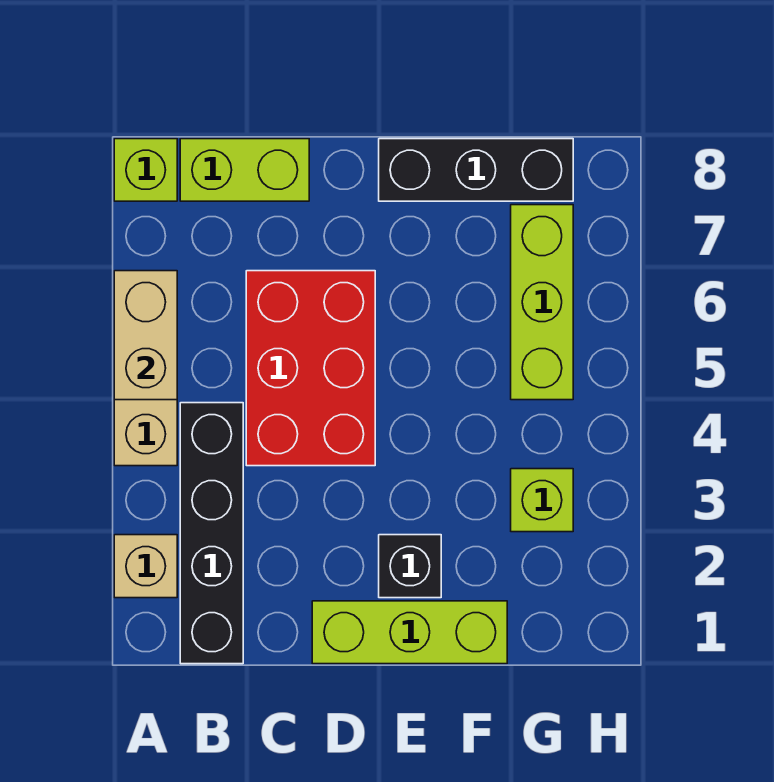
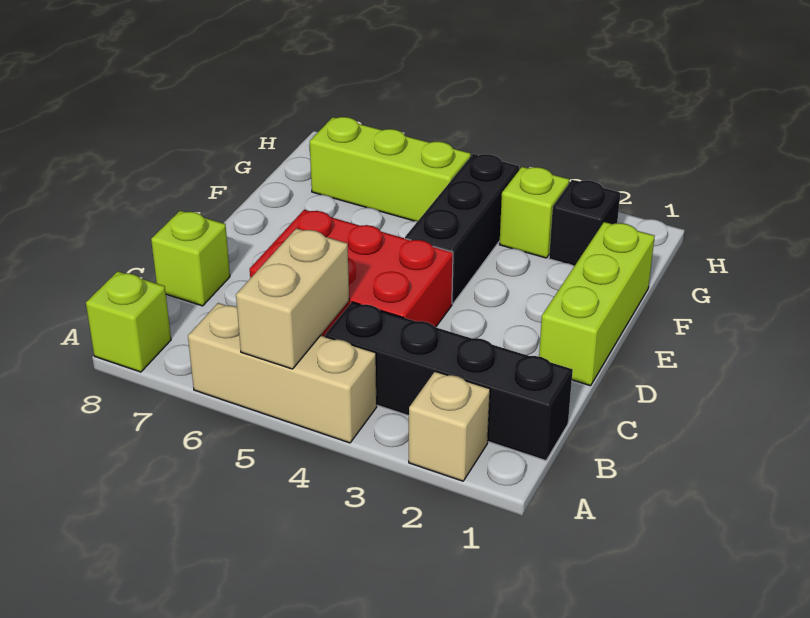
tan brick A5:A6 level 2 -> tan brick A5:B5 level 2
lime brick B8:C8 level 1 -> lime brick C8 level 1
black brick E2 level 1 -> black brick G2 level 1
black brick E8:G8 level 1 -> black brick E4:G4 level 1

